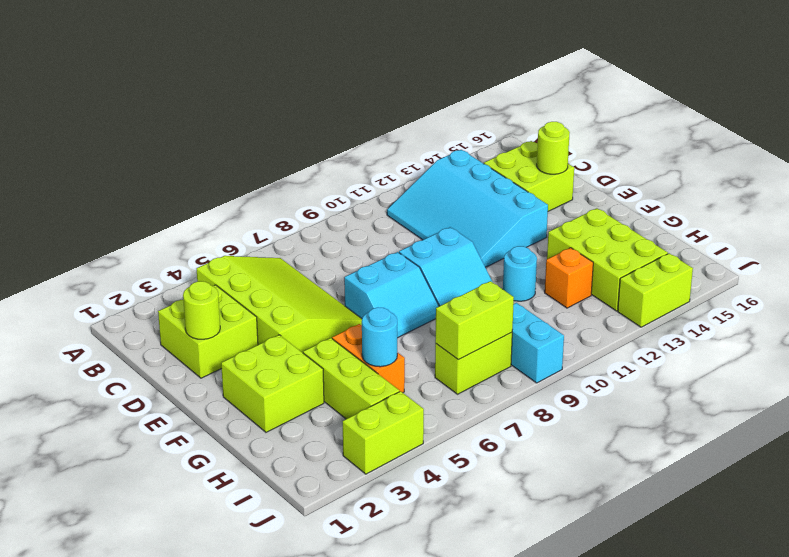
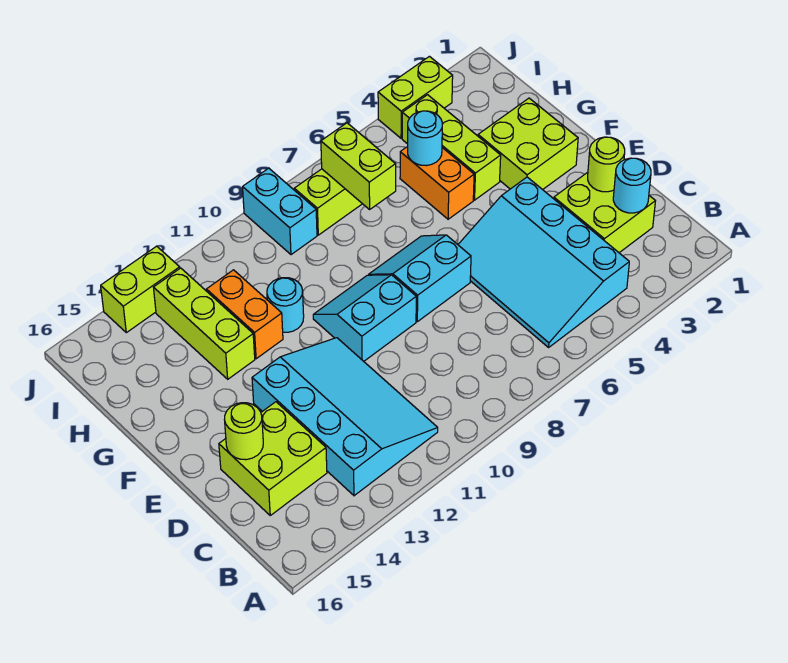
lime slope B4:E6 level 1 top 4 -> cyan slope B4:E6 level 1 top 4
none -> cyan round brick C2 level 2
lime brick G13:I14 level 1 -> lime brick G13:I13 level 1
orange brick H12 level 1 -> orange brick G12:H12 level 1
lime brick I7:I8 level 2 -> lime brick H7:I7 level 2

